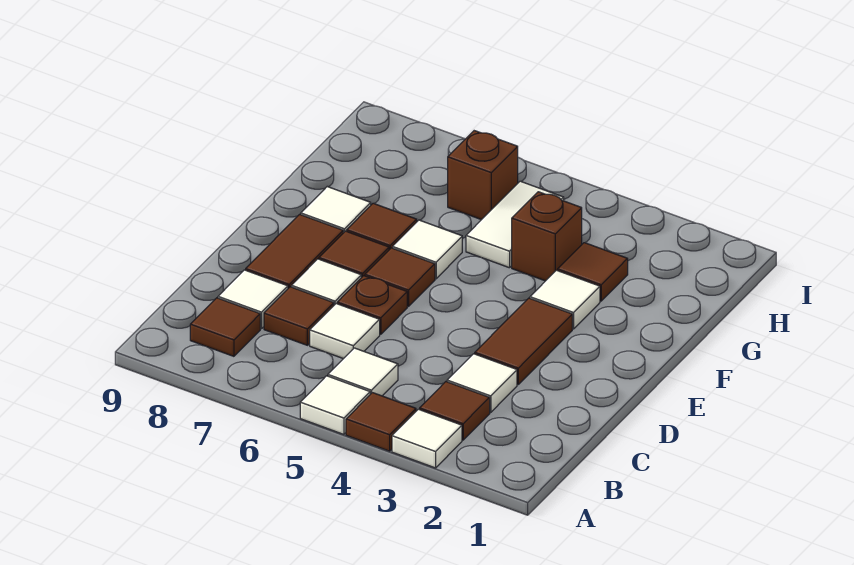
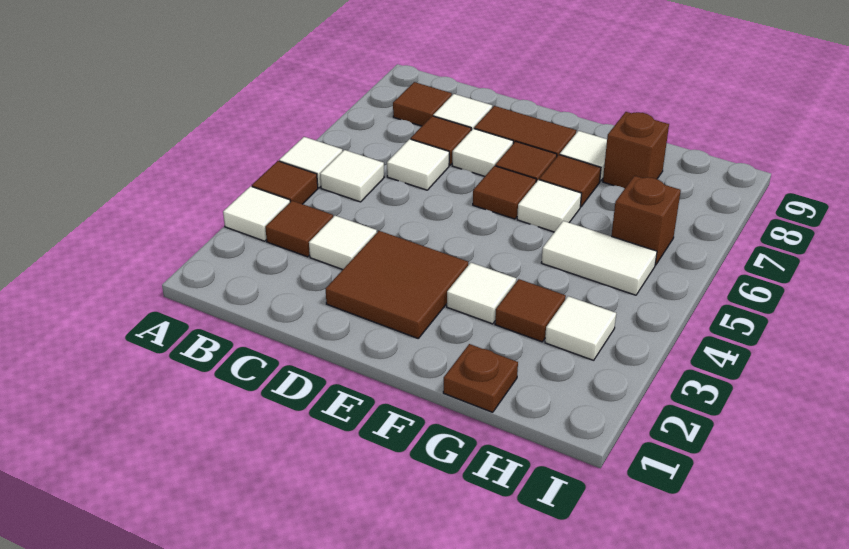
brown tile D3:E3 level 1 -> brown tile D2:E3 level 1
brown plate D6 level 1 -> brown plate G1 level 1
brown brick G4 level 1 -> brown brick G8 level 1
none -> white tile H3 level 1

